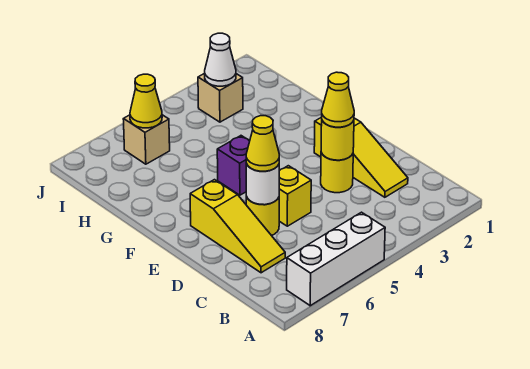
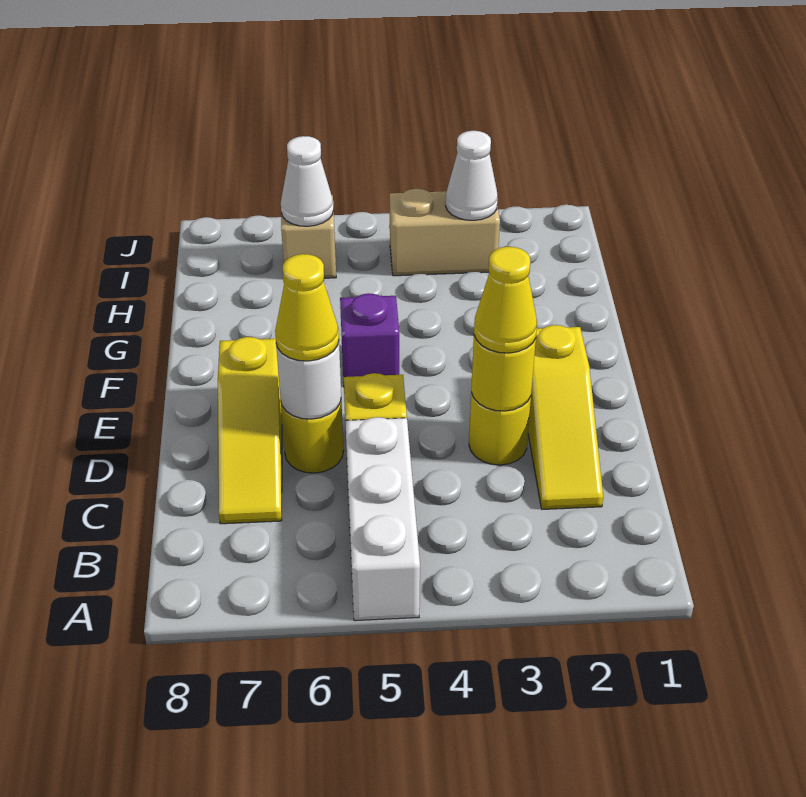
white brick A5:A7 level 1 -> white brick A5:C5 level 1
tan brick I3 level 1 -> tan brick I3:I4 level 1
yellow cone I6 level 2 -> white cone I6 level 2

